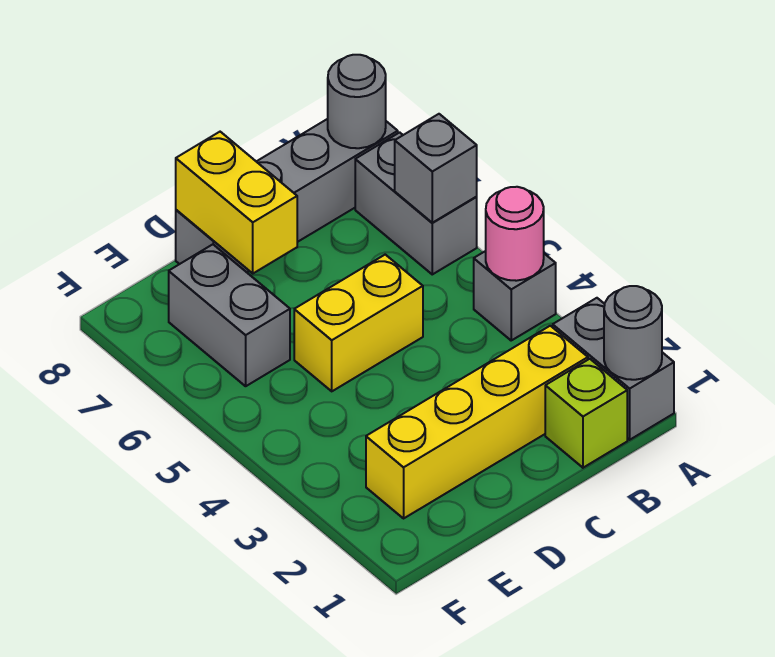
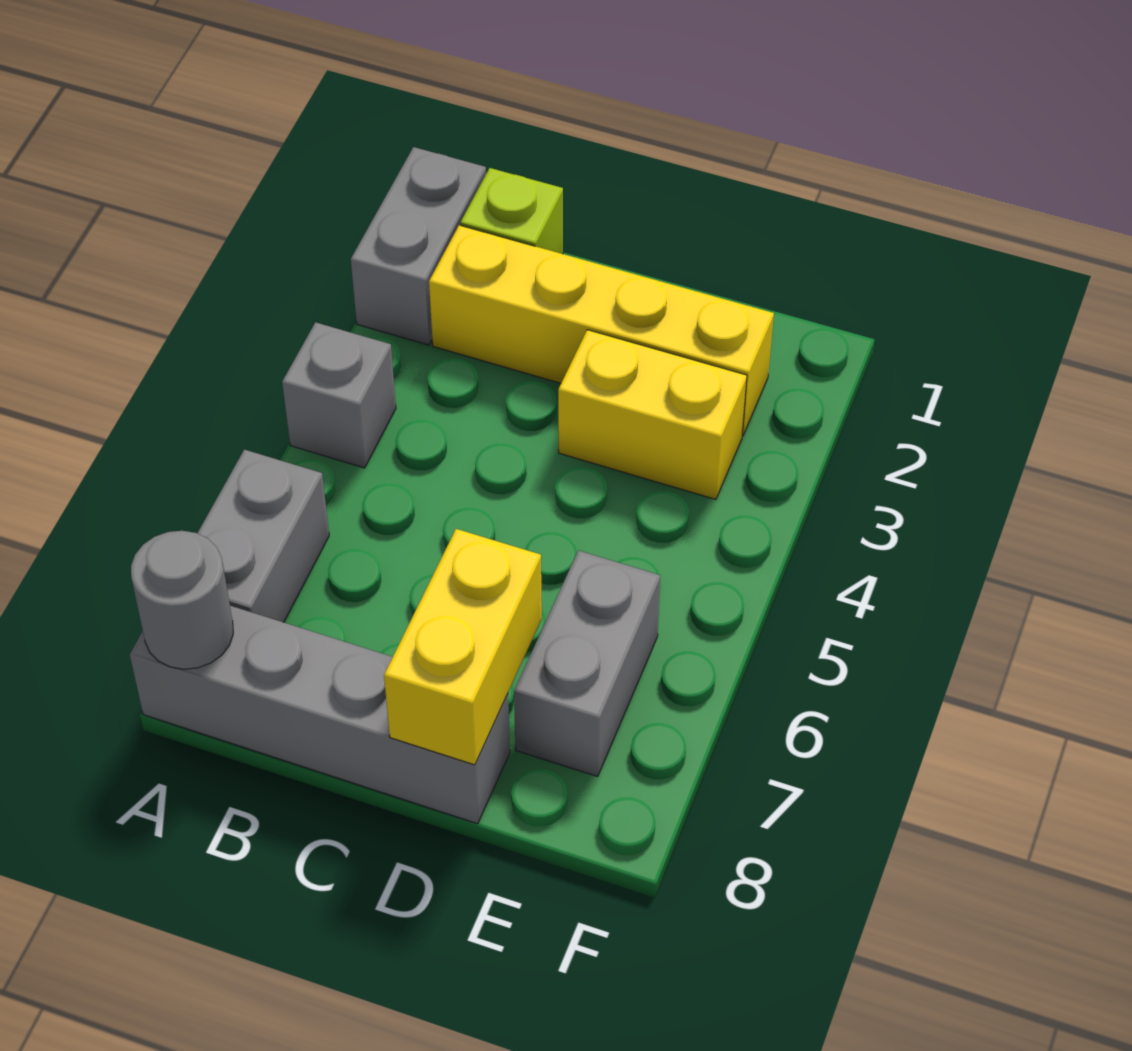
grey round brick A1 level 2 -> none
pink round brick A4 level 2 -> none
grey brick A6 level 2 -> none
yellow brick C5:D5 level 1 -> yellow brick D3:E3 level 1

